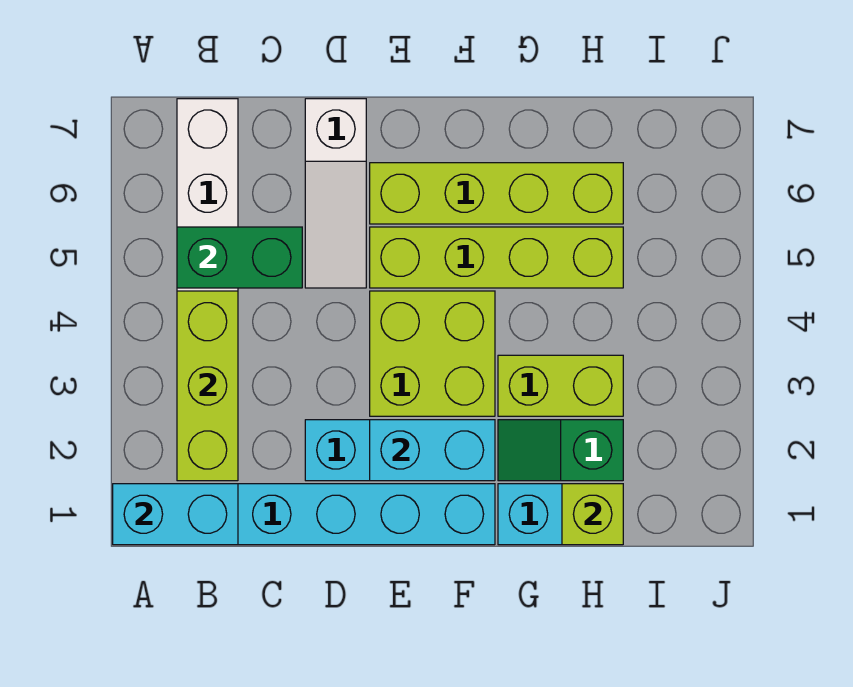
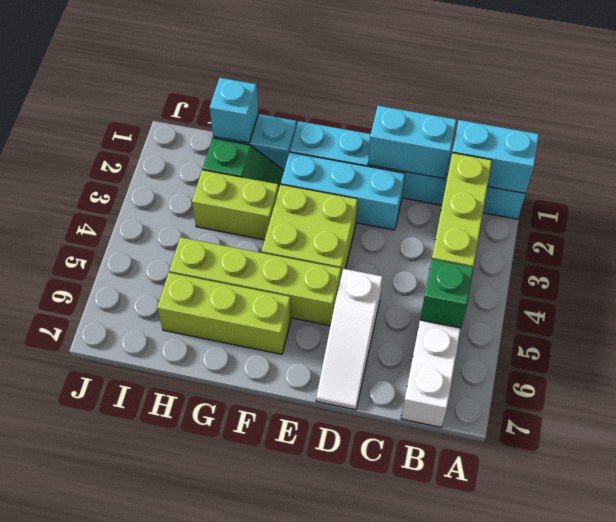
green brick B5:C5 level 2 -> green brick B5 level 2
white slope D5:D7 level 1 top 7 -> white slope D5:D7 level 1 top 5
cyan brick E2:F2 level 2 -> cyan brick C1:D1 level 2
lime brick E6:H6 level 1 -> lime brick F6:H6 level 1
lime brick H1 level 2 -> cyan brick H1 level 2

